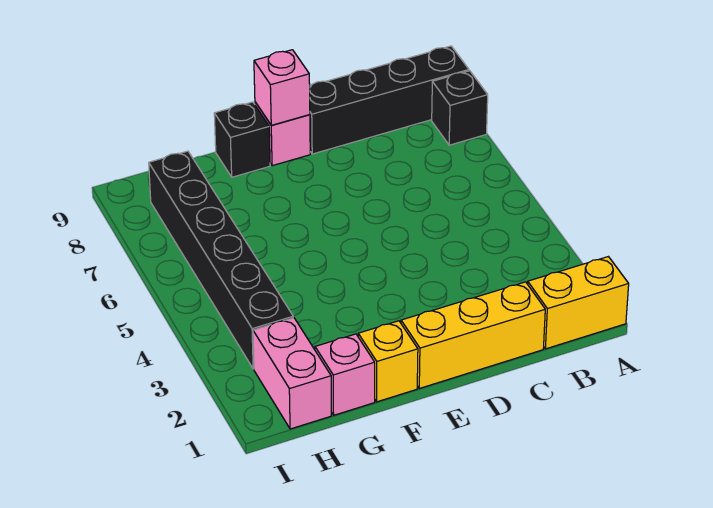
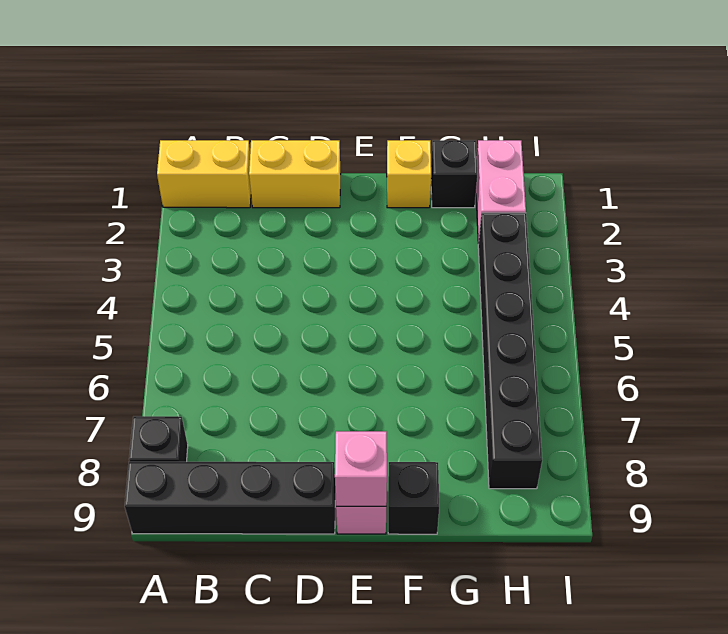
yellow brick C1:E1 level 1 -> yellow brick C1:D1 level 1
pink brick G1 level 1 -> black brick G1 level 1

